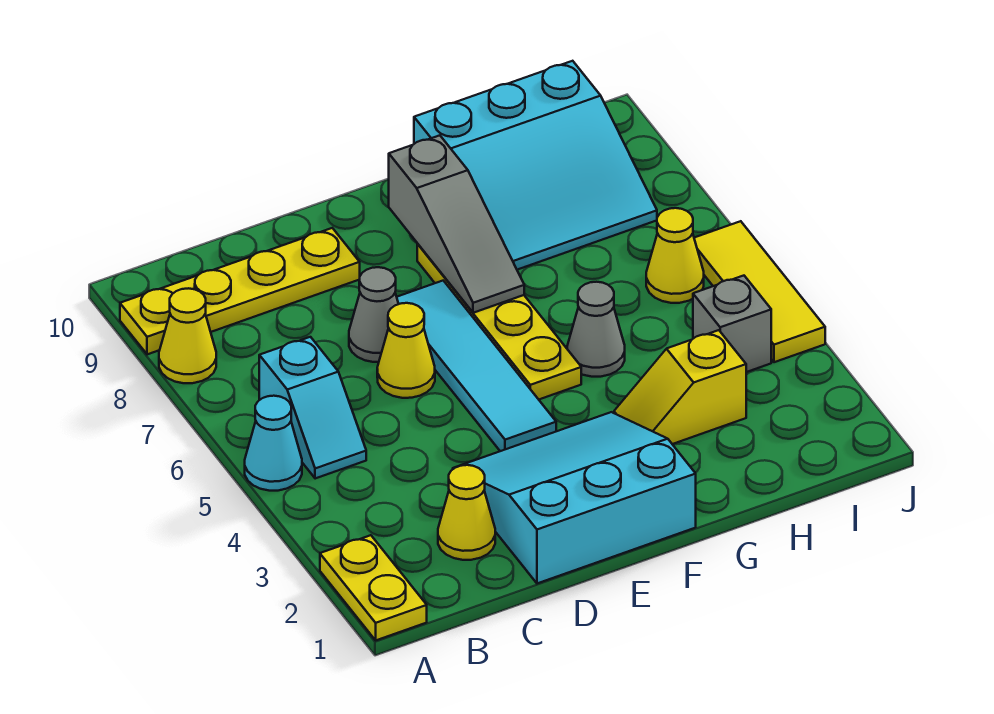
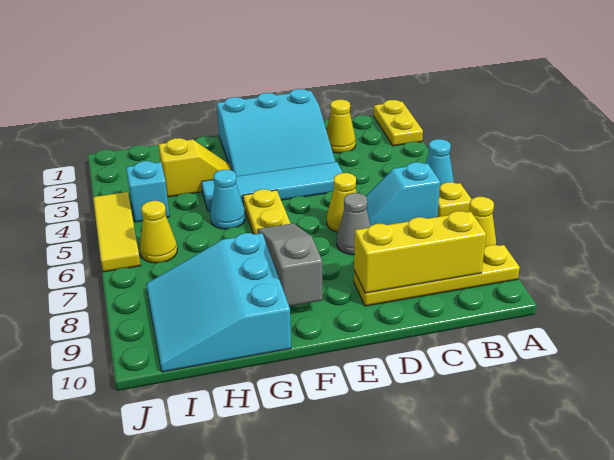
none -> yellow plate A6 level 1
cyan slope B5:B6 level 1 top 6 -> cyan slope B6:C6 level 1 top B
none -> yellow brick B9:D9 level 2
cyan tile E4:E7 level 1 -> cyan tile D4:G4 level 1
grey cone G5 level 1 -> cyan cone G5 level 1
cyan slope G8:I10 level 1 top 10 -> cyan slope G8:I10 level 1 top G
grey brick I4 level 1 -> cyan brick I4 level 1

